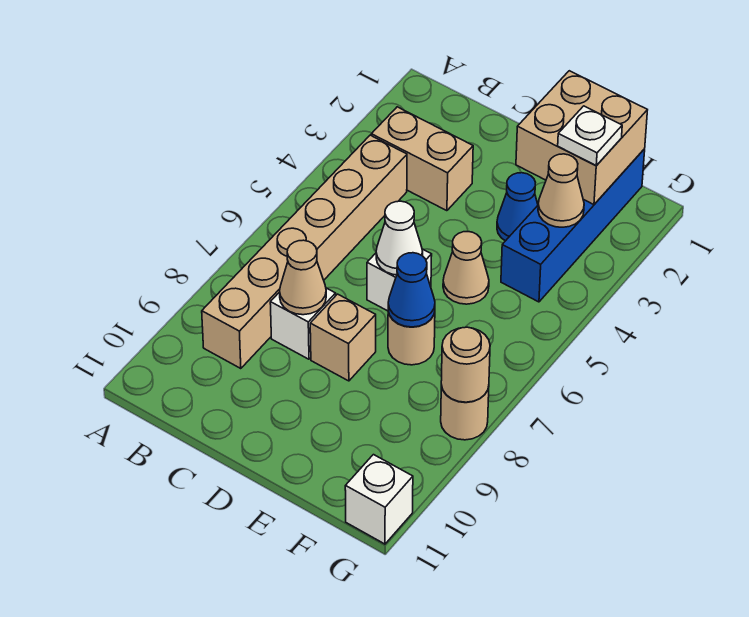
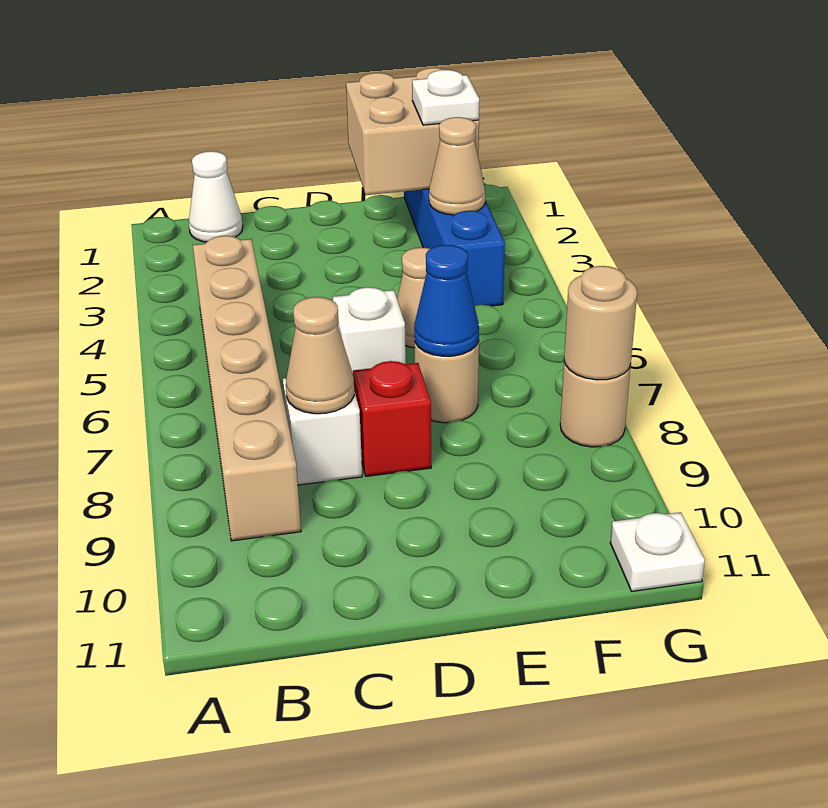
tan brick B3:C3 level 1 -> none
white cone D6 level 2 -> white cone B1 level 1
tan brick D8 level 1 -> red brick D8 level 1
blue cone E3 level 1 -> none
white brick G11 level 1 -> white plate G11 level 1

